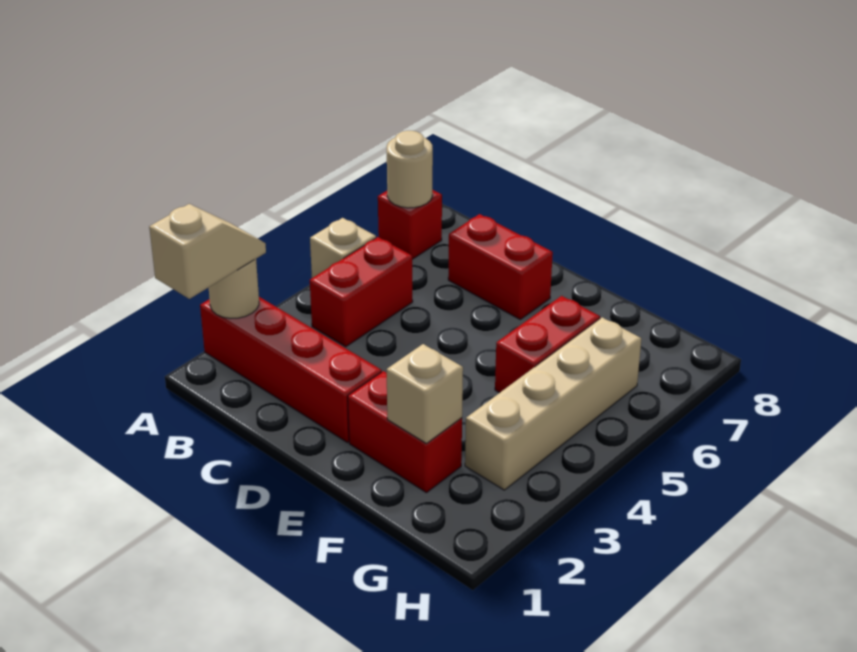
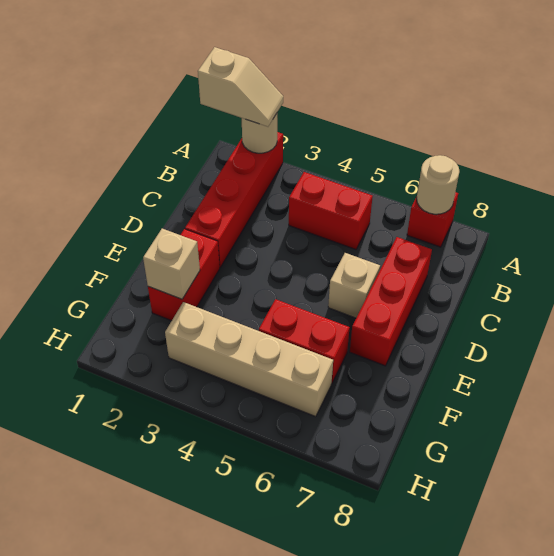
tan brick A5 level 1 -> tan brick D6 level 1
red brick C7:D7 level 1 -> red brick C7:E7 level 1

